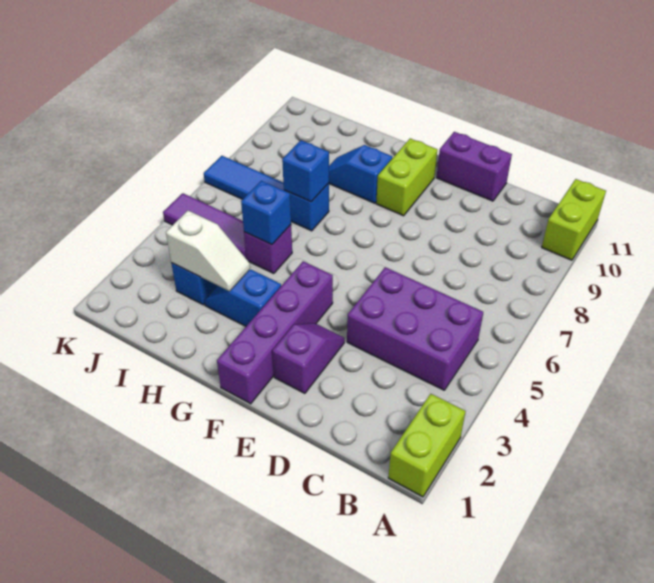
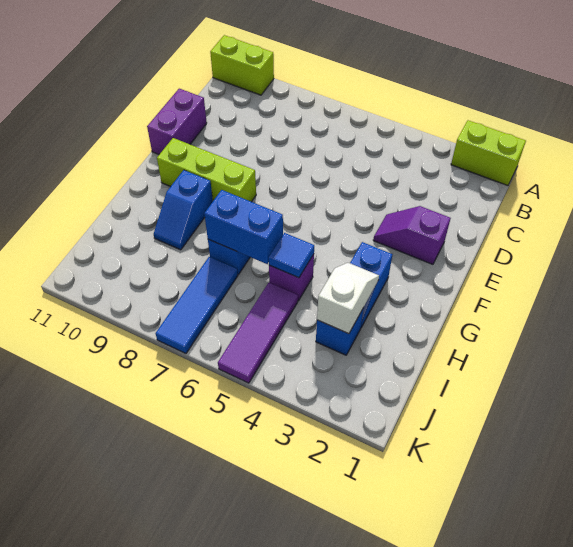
purple brick B4:D5 level 1 -> none
purple brick F1:F4 level 1 -> none
lime brick F9:F10 level 1 -> lime brick F8:F10 level 1
blue brick H5 level 2 -> blue tile H5 level 2
blue brick H7 level 2 -> blue brick H6:H7 level 2

